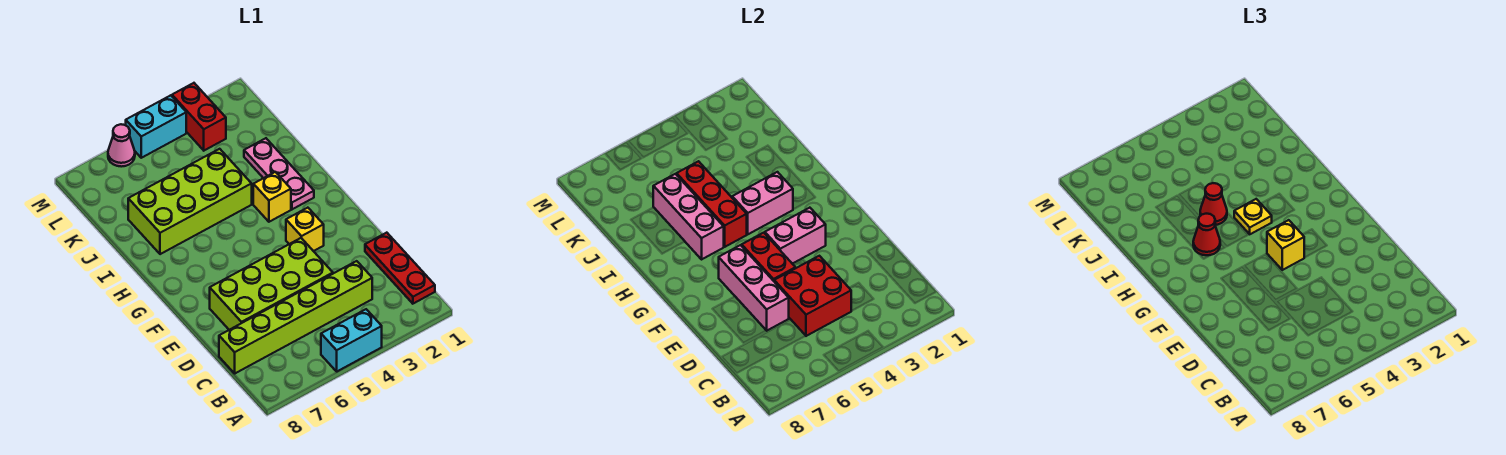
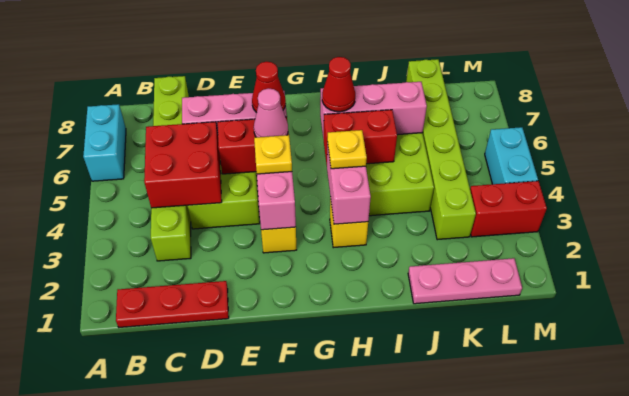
cyan brick A4:A5 level 1 -> cyan brick A6:A7 level 1
yellow brick F4 level 3 -> yellow plate F4 level 3
pink plate H2:J2 level 1 -> pink plate J1:L1 level 1
red brick H5:J5 level 2 -> red brick H5:I5 level 2
red cone I5 level 3 -> red cone F6 level 3
none -> lime brick K3:K8 level 1
pink cone M6 level 1 -> pink cone F5 level 3

